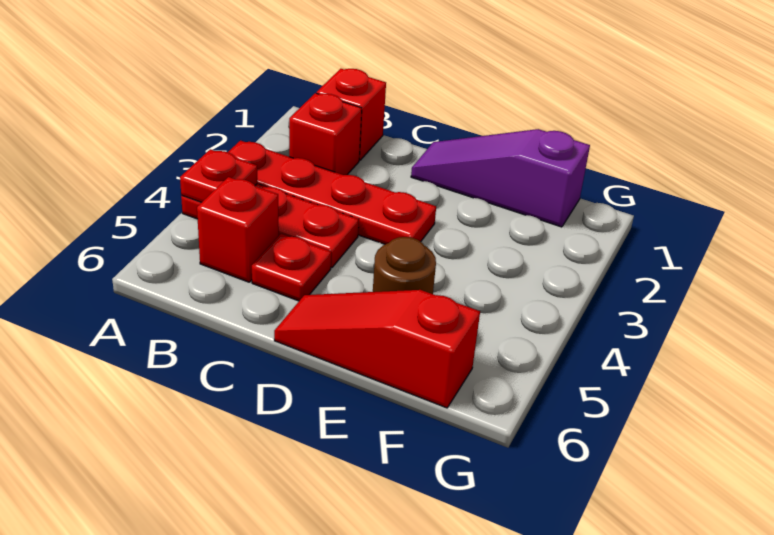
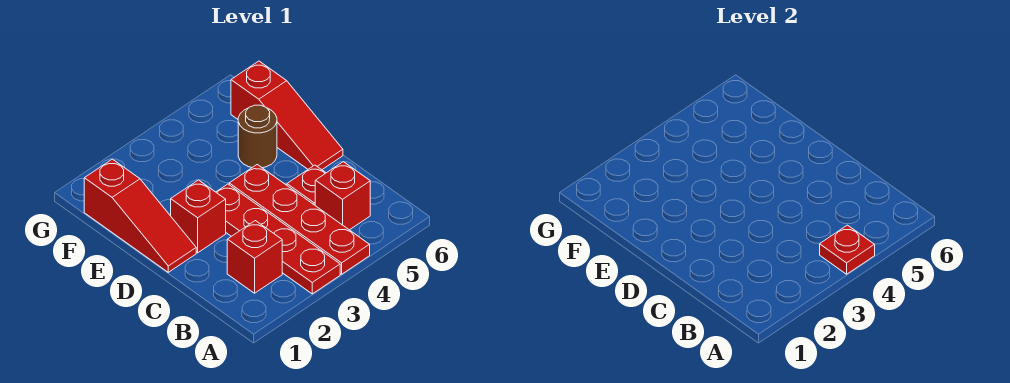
red plate A4:C4 level 1 -> red plate A4:D4 level 1
red brick B1 level 1 -> red brick D2 level 1
purple slope D1:F1 level 1 top F -> red slope D1:F1 level 1 top F

